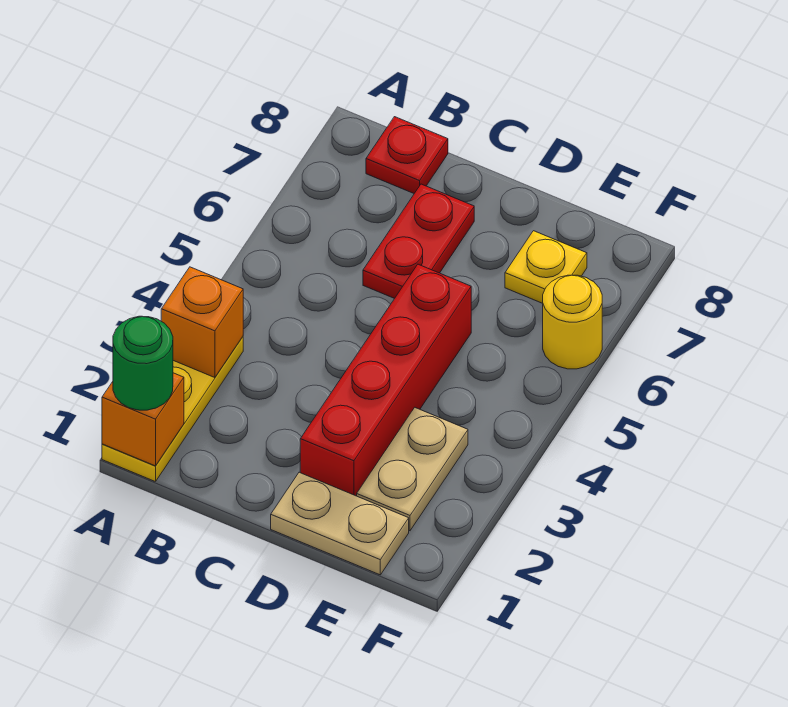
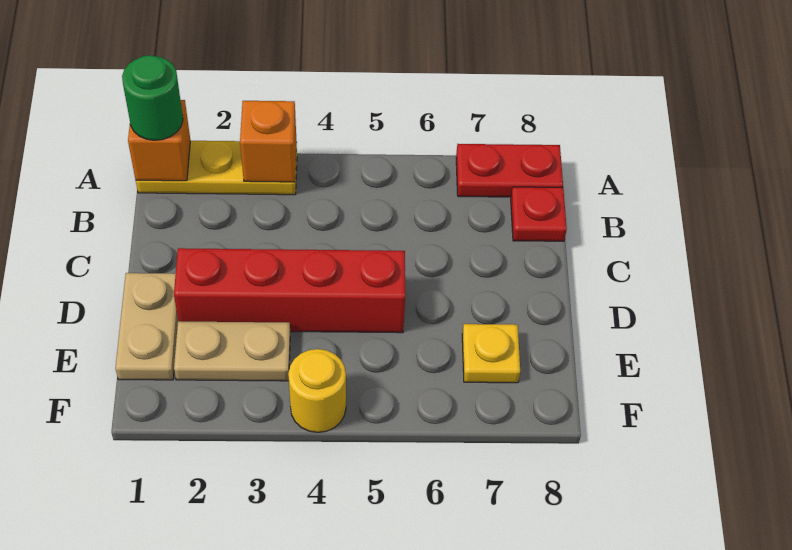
red plate C6:C7 level 1 -> red plate A7:A8 level 1
yellow round brick F6 level 1 -> yellow round brick F4 level 1

